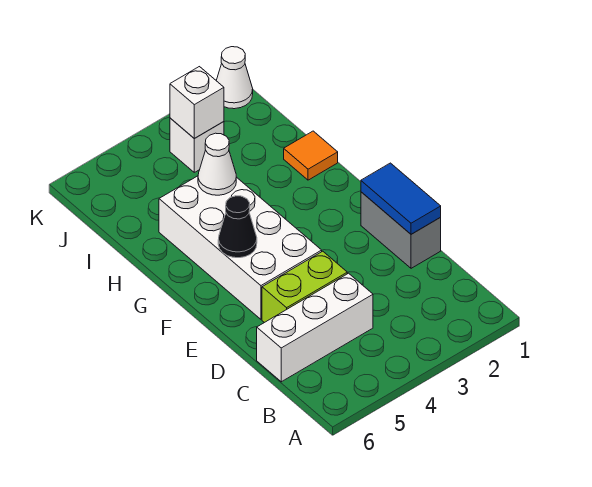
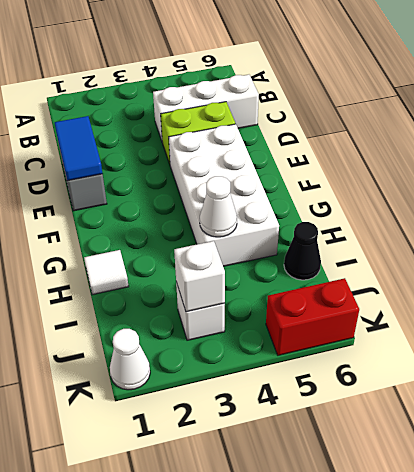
black cone F5 level 2 -> black cone I6 level 1
orange tile H1 level 1 -> white tile H1 level 1
none -> red brick K5:K6 level 1

